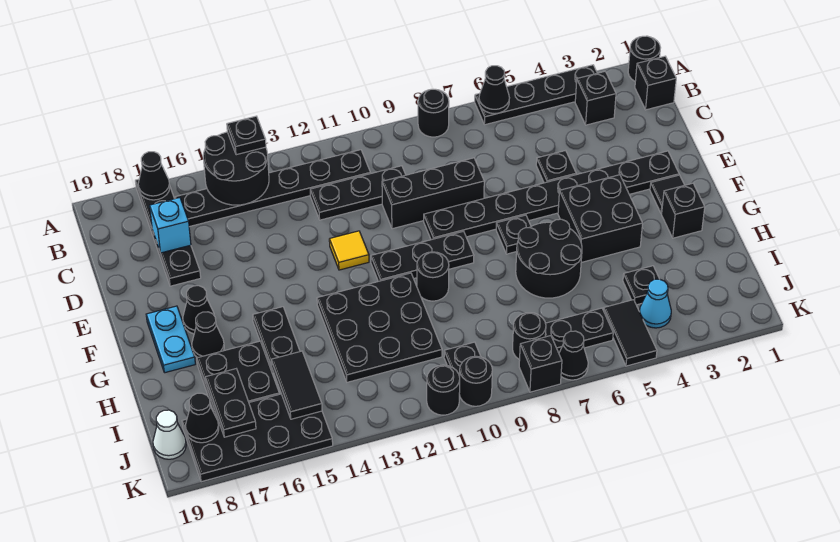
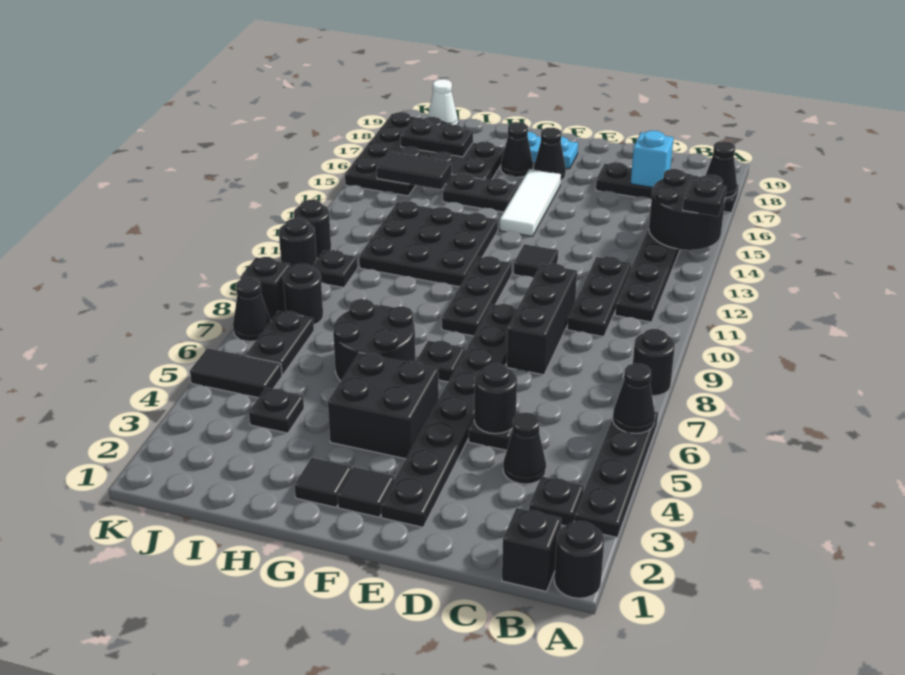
black brick B3 level 1 -> black plate B3 level 1
yellow tile E12 level 1 -> black tile E12 level 1
none -> white tile F14:F16 level 1
black brick G2 level 1 -> black tile G2 level 1
black round brick G10 level 1 -> black round brick D5 level 2
cyan cone J4 level 1 -> none
black cone J18 level 2 -> black cone C4 level 1

